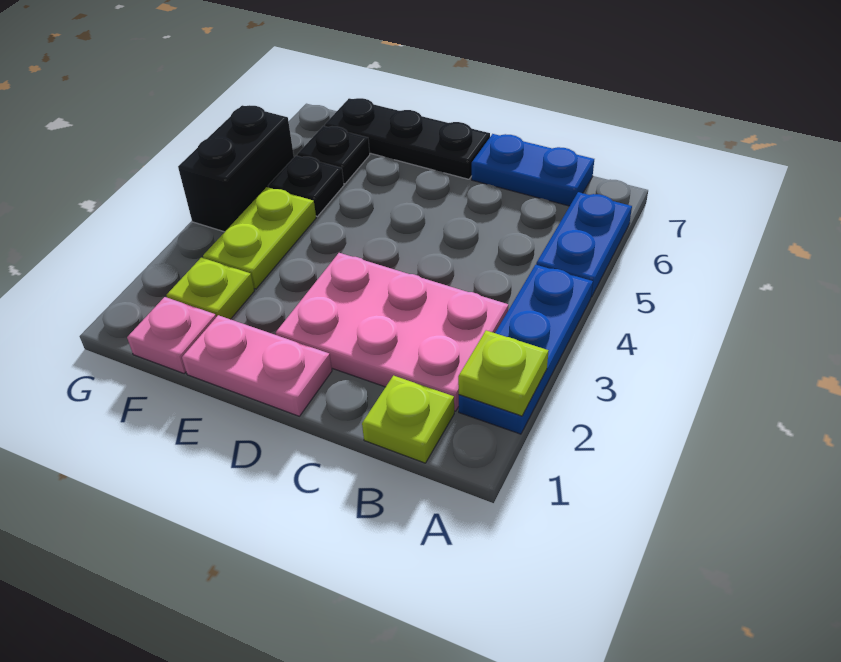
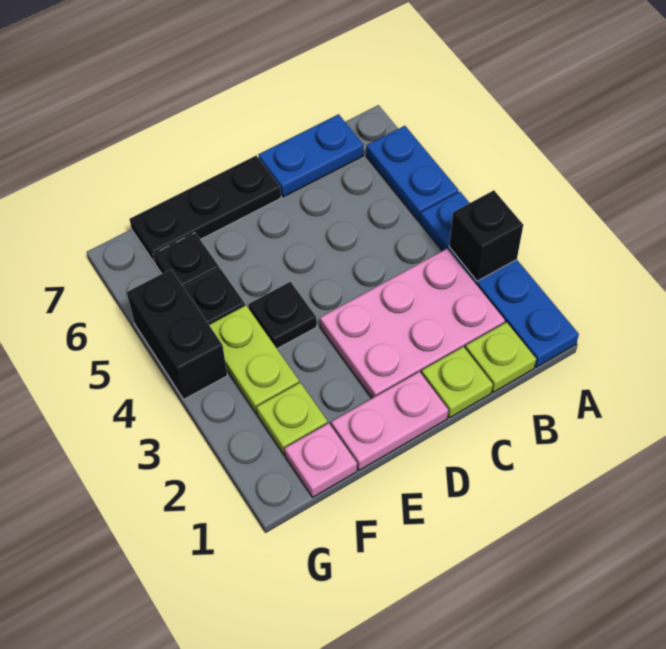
blue plate A2:A4 level 1 -> blue plate A1:A4 level 1
lime plate A2 level 2 -> lime plate C1 level 1
none -> black brick A3 level 2
none -> black plate E4 level 1

